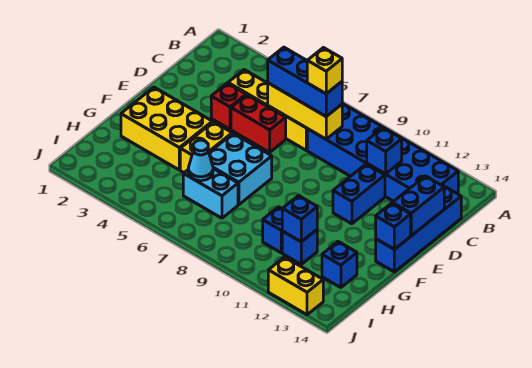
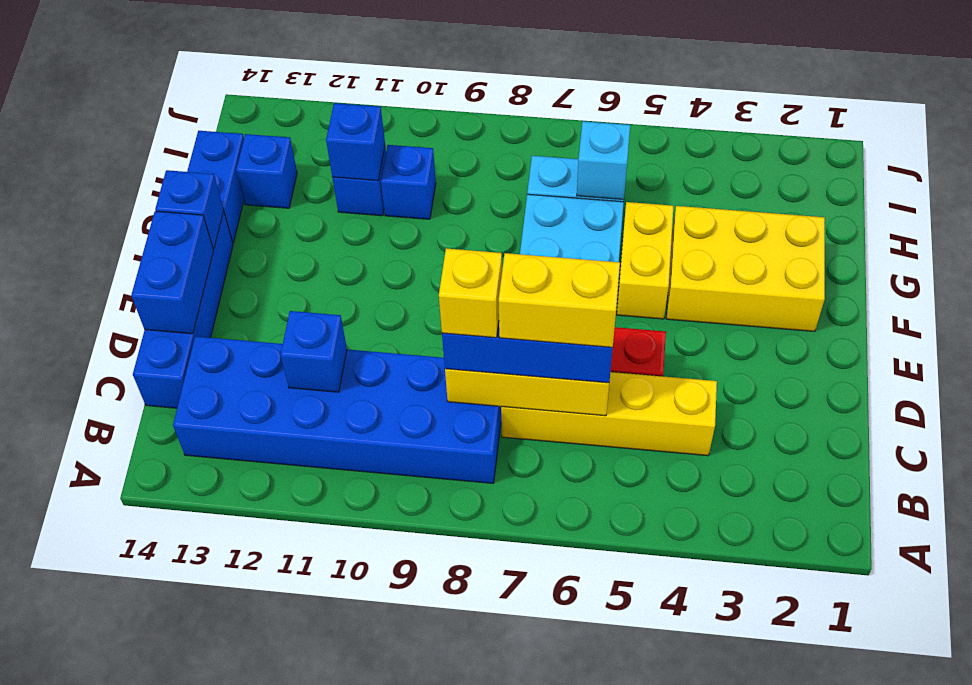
red brick D4 level 1 -> none
blue brick D11:E11 level 1 -> blue brick G14:H14 level 1
cyan cone H6 level 2 -> cyan brick H6 level 2
yellow brick J12:J13 level 1 -> yellow brick C6:C7 level 4

